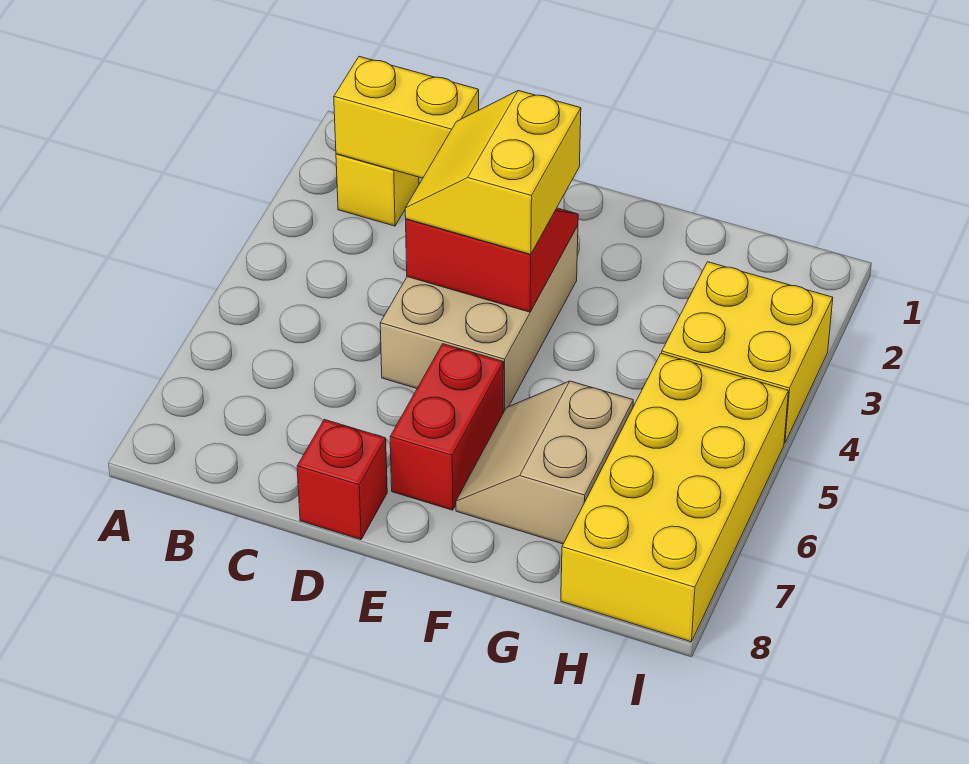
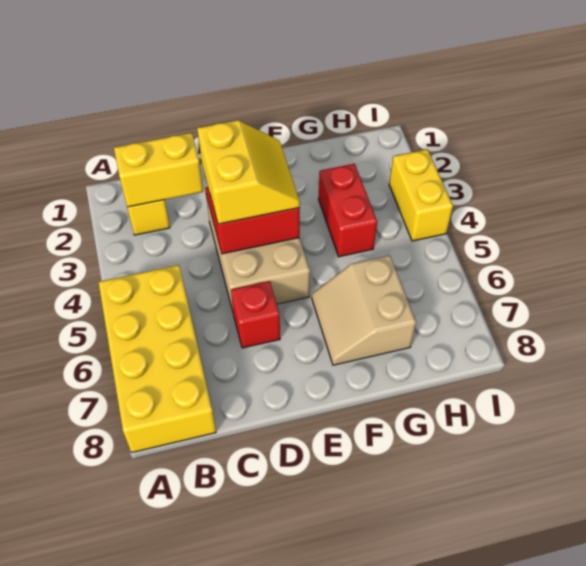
yellow slope D3:E4 level 3 top E -> yellow slope D3:E4 level 3 top D
red brick D8 level 1 -> red brick D6 level 1
red brick E6:E7 level 1 -> red brick G3:G4 level 1
yellow brick H3:I4 level 1 -> yellow brick I3:I4 level 1
yellow brick H5:I8 level 1 -> yellow brick A5:B8 level 1

